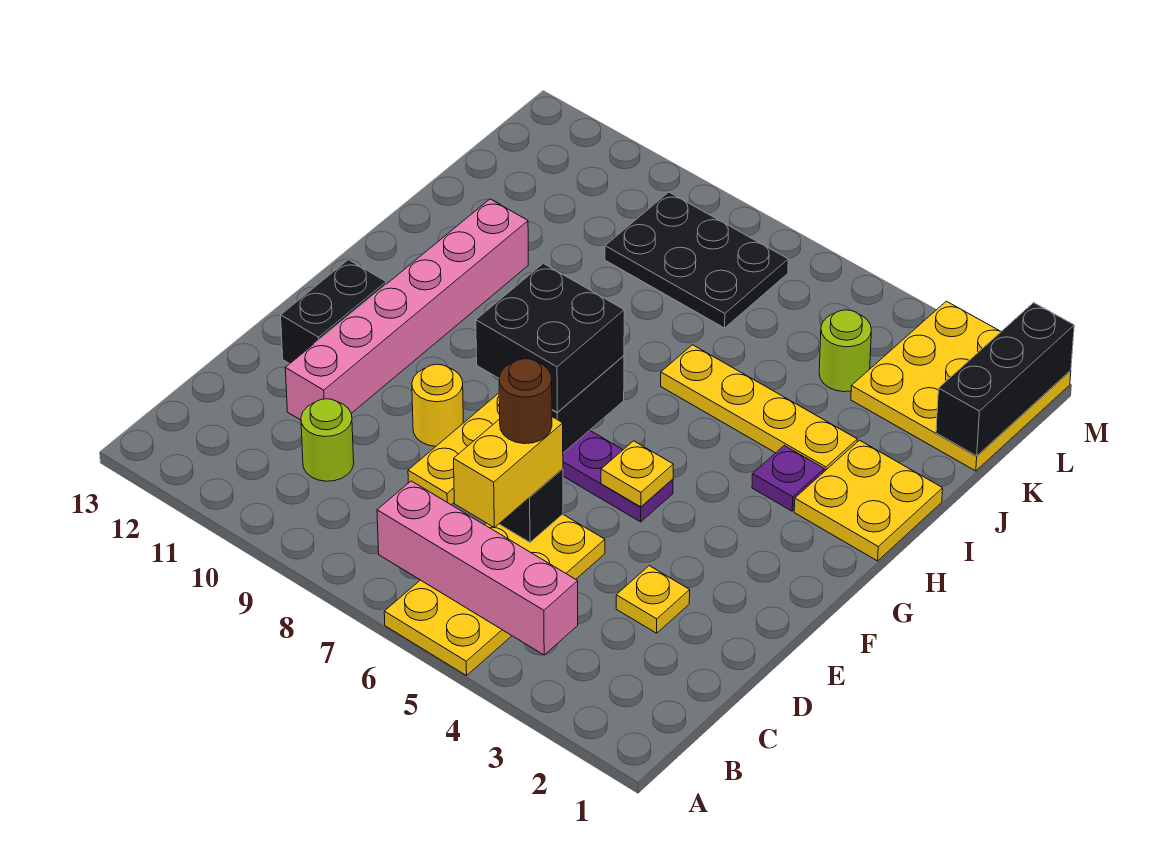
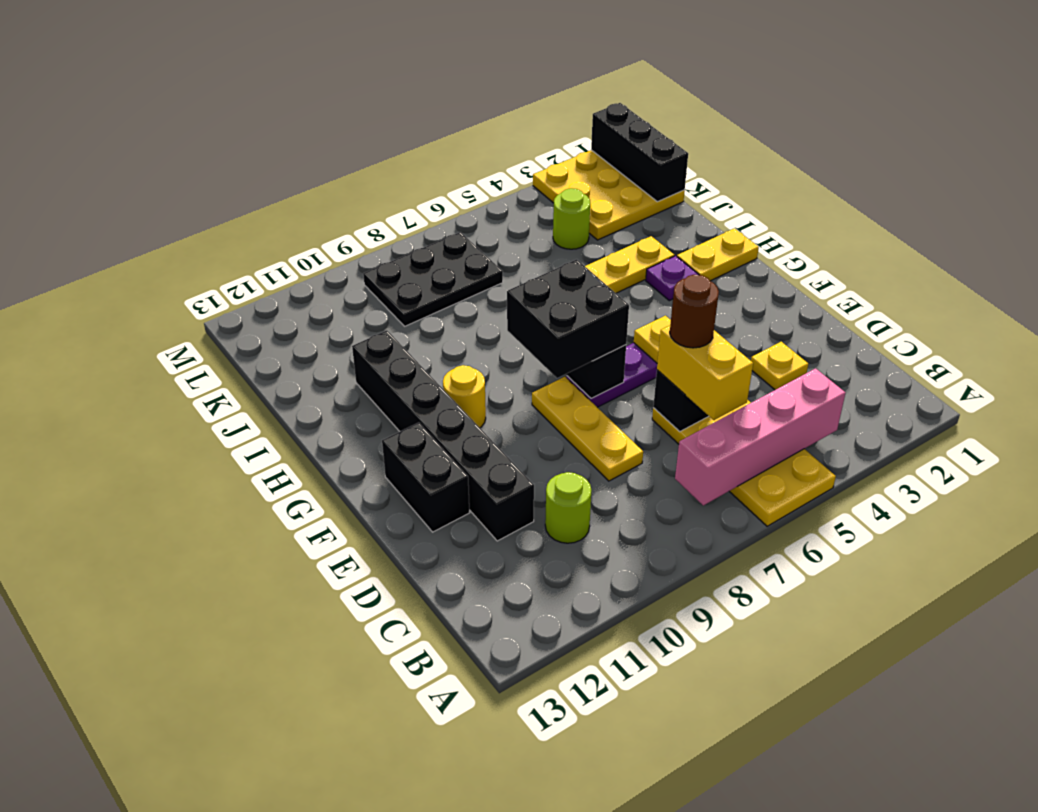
pink brick D11:I11 level 1 -> black brick D11:I11 level 1
yellow round brick E9 level 1 -> yellow round brick G10 level 1
yellow plate H1:I2 level 1 -> yellow plate H1:H2 level 1

